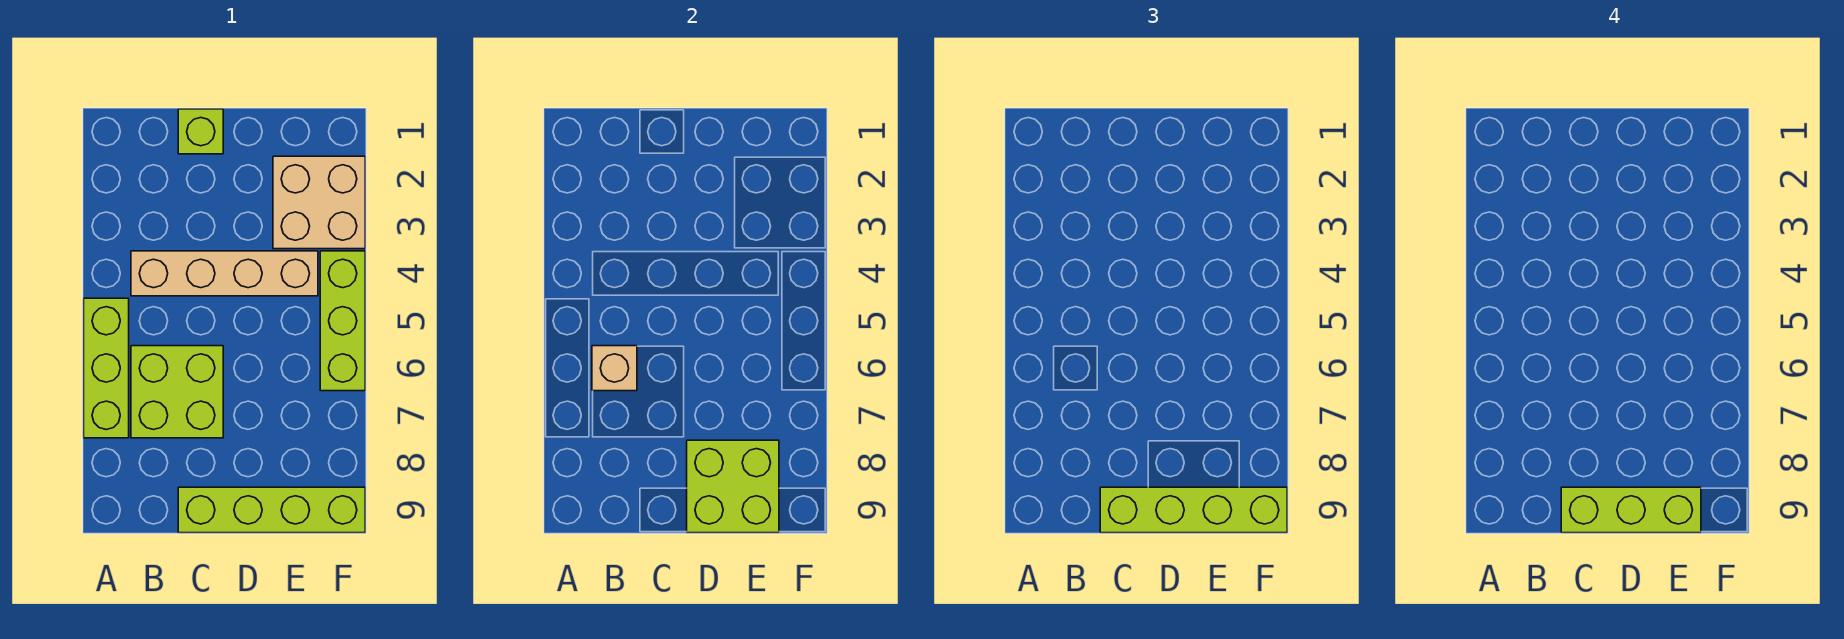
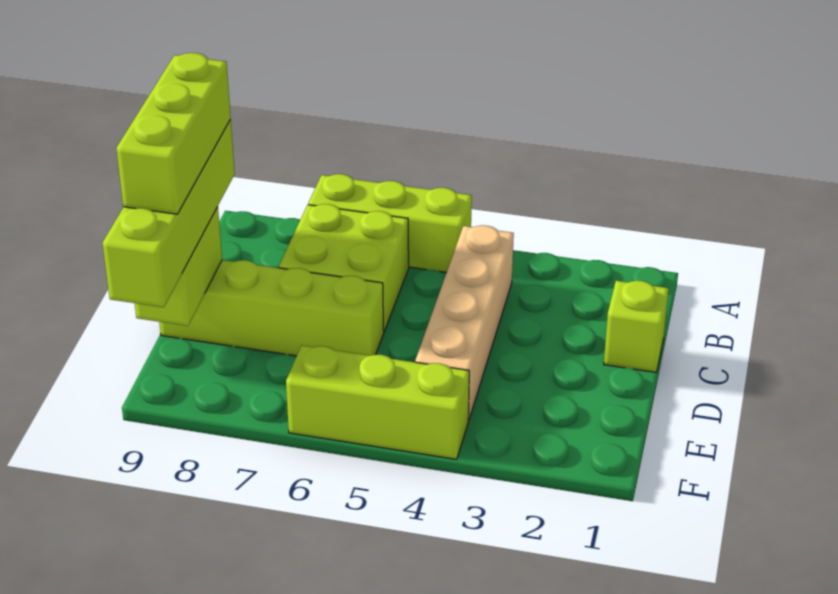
tan brick B6 level 2 -> none
lime brick C9:F9 level 1 -> lime brick D6:D9 level 1
lime brick D8:E9 level 2 -> lime brick D9:E9 level 2
tan brick E2:F3 level 1 -> none

